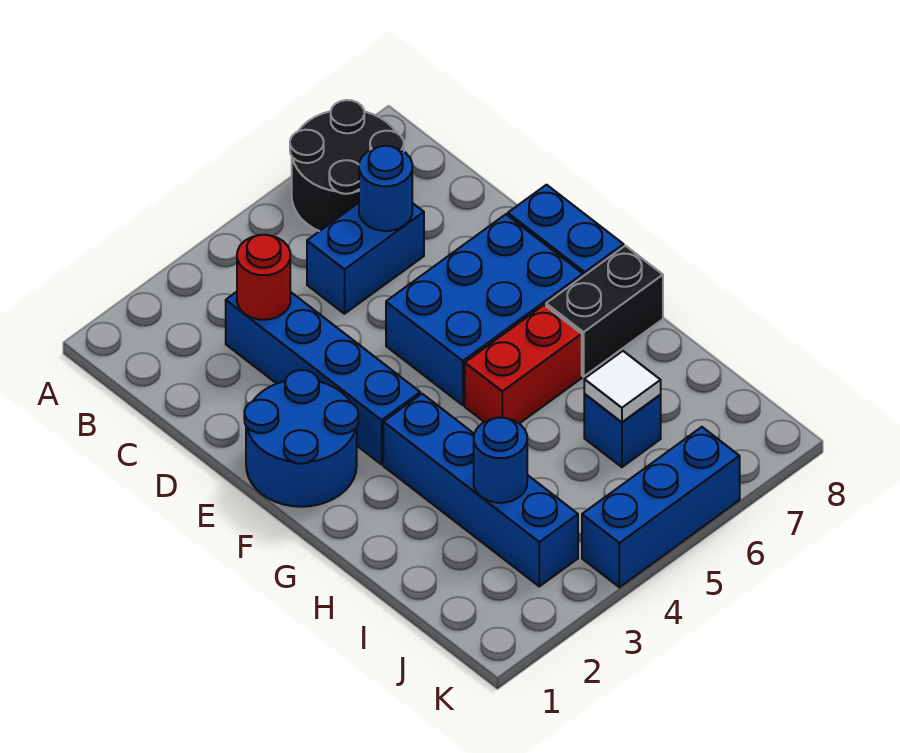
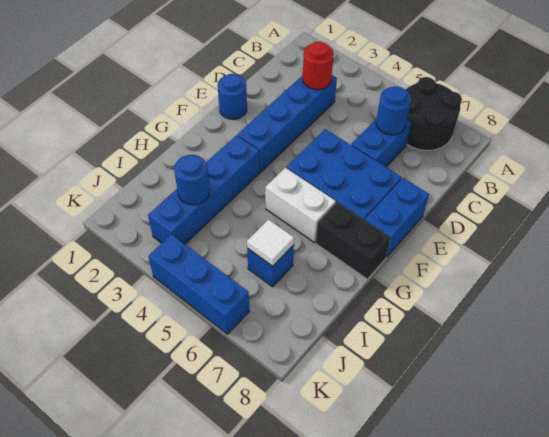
blue brick C5:C6 level 1 -> blue brick C6:D6 level 1
blue round brick E1:F2 level 1 -> blue round brick E1 level 1
red brick G5:G6 level 1 -> white brick G5:G6 level 1

